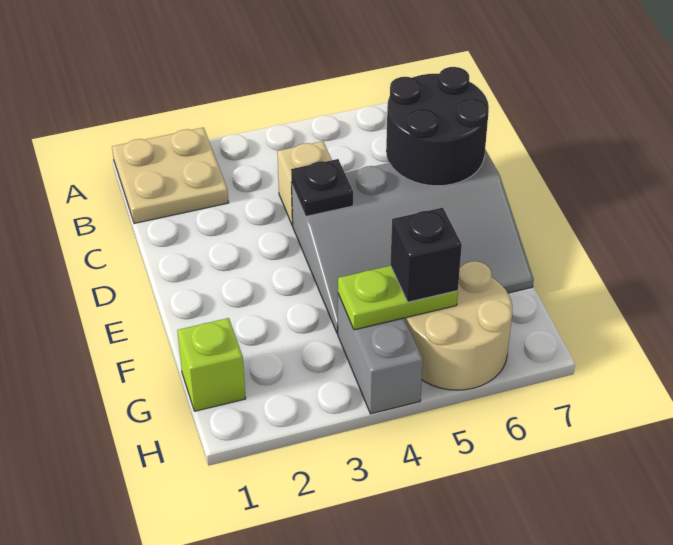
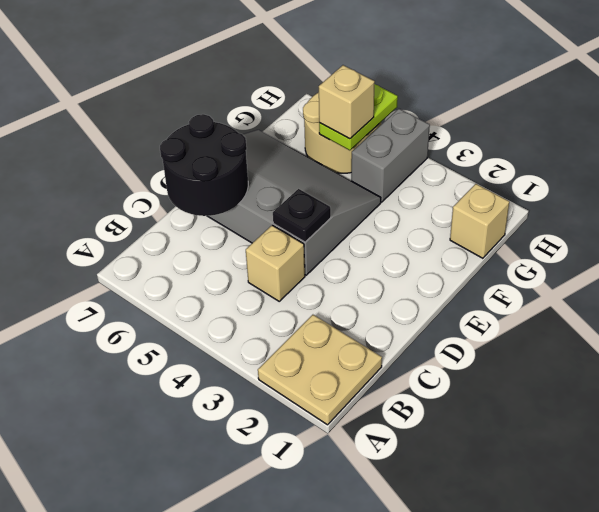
lime brick G1 level 1 -> tan brick G1 level 1
lime plate G4:G5 level 2 -> lime plate G5:H5 level 2
black brick G5 level 3 -> tan brick G5 level 3

